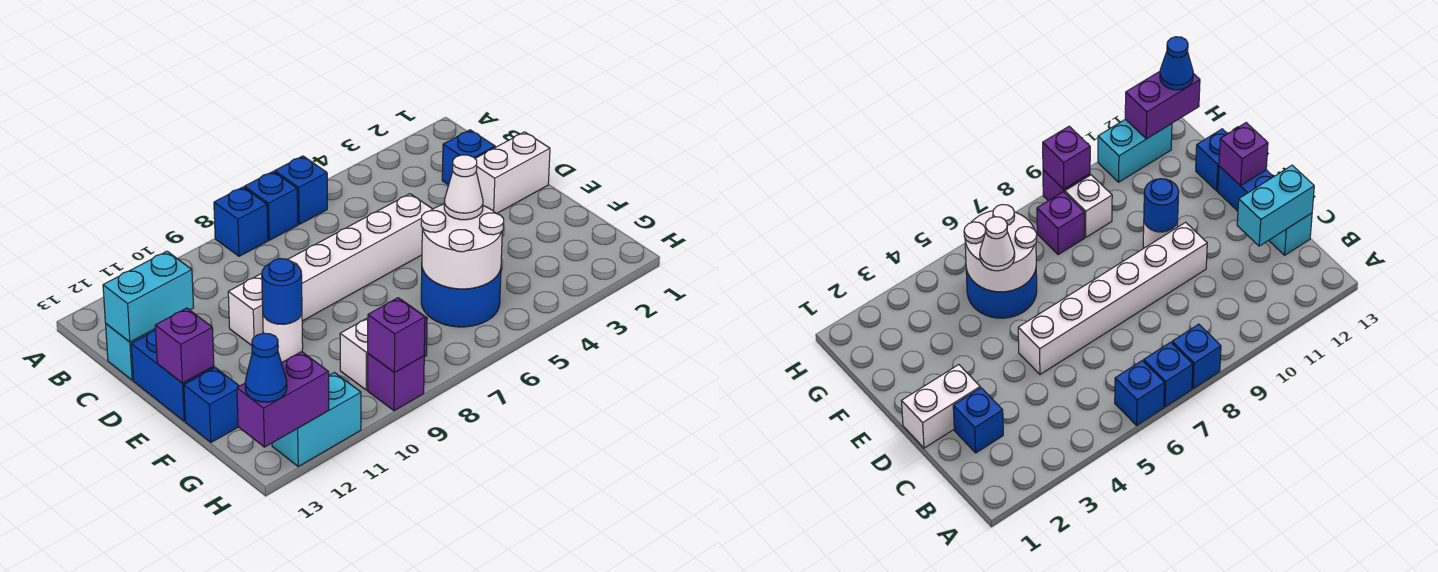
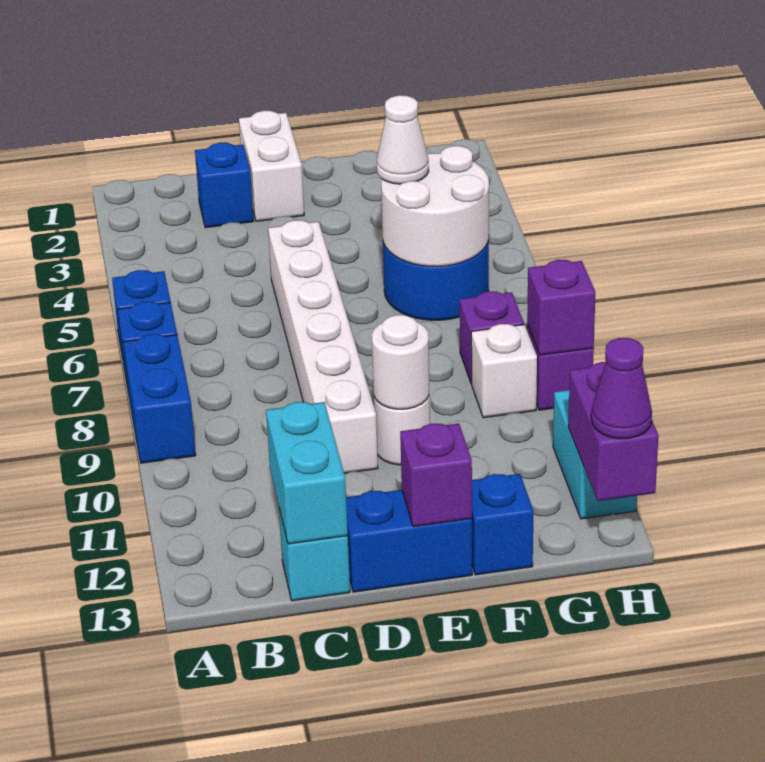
blue brick A8 level 1 -> blue brick A8:A9 level 1
blue round brick E10 level 2 -> white round brick E10 level 2
blue cone H13 level 3 -> purple cone H13 level 3

